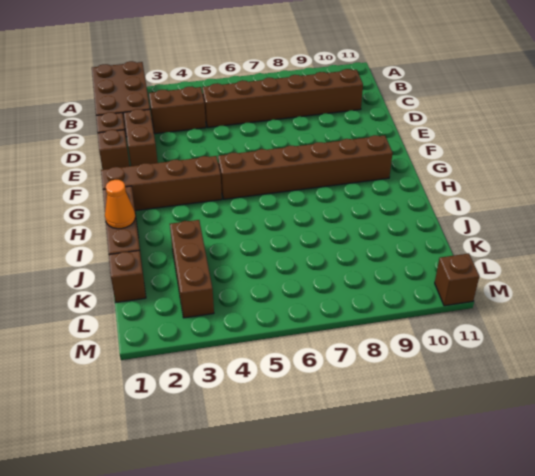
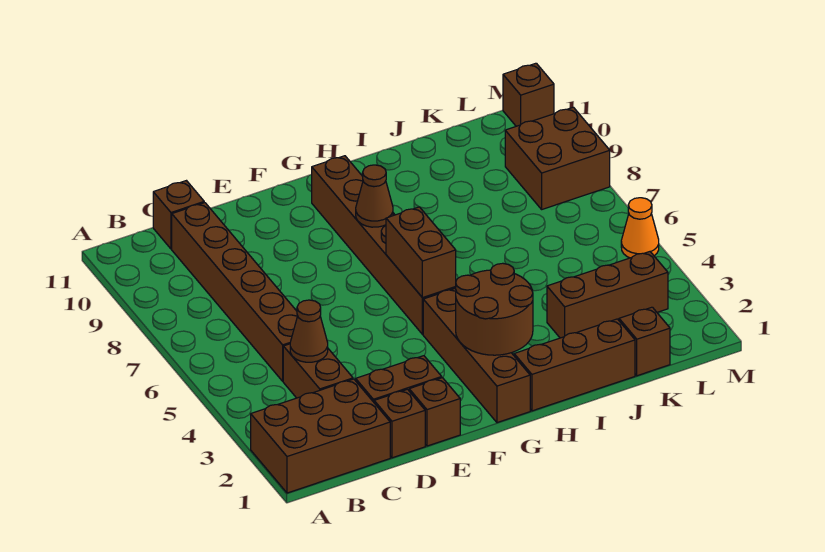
none -> brown cone C4 level 2
none -> brown brick C11 level 1
none -> brown round brick G2:H3 level 2
none -> brown brick G5:G6 level 2
none -> brown cone G8 level 2
orange cone I1 level 2 -> orange cone M5 level 1
none -> brown brick L8:M9 level 1

